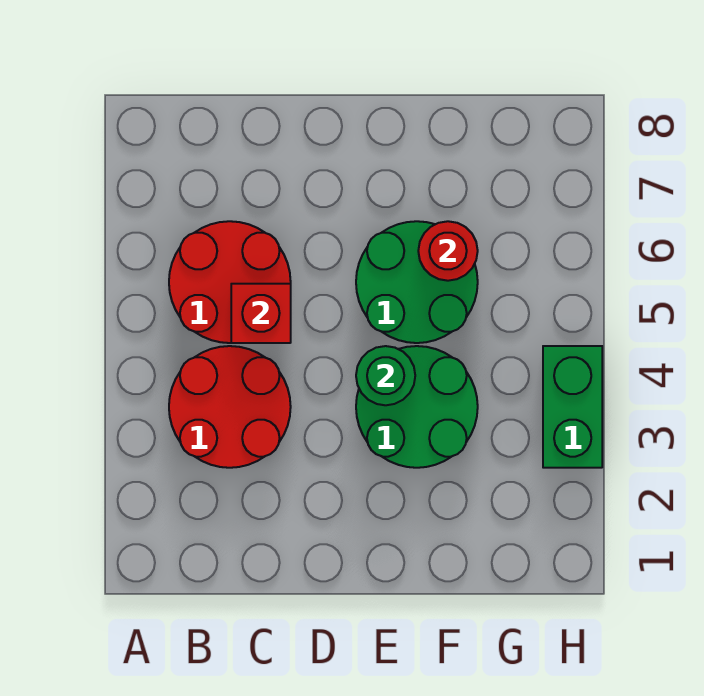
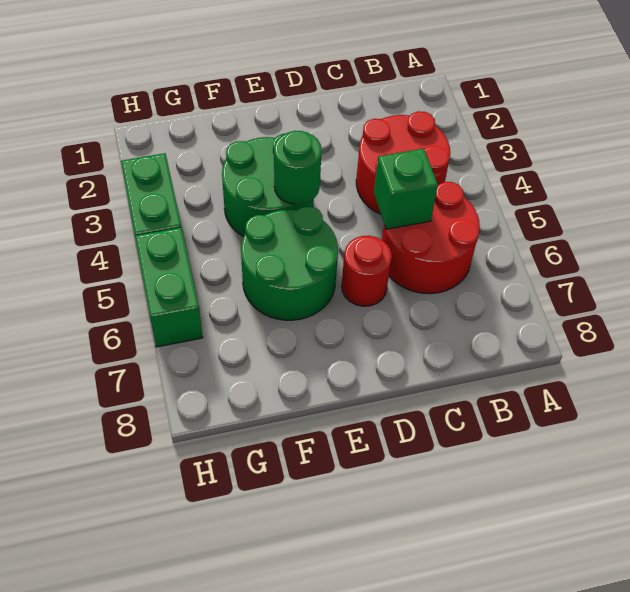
red brick C5 level 2 -> green brick C5 level 2
red round brick F6 level 2 -> red round brick D6 level 1
none -> green brick H5:H6 level 1

